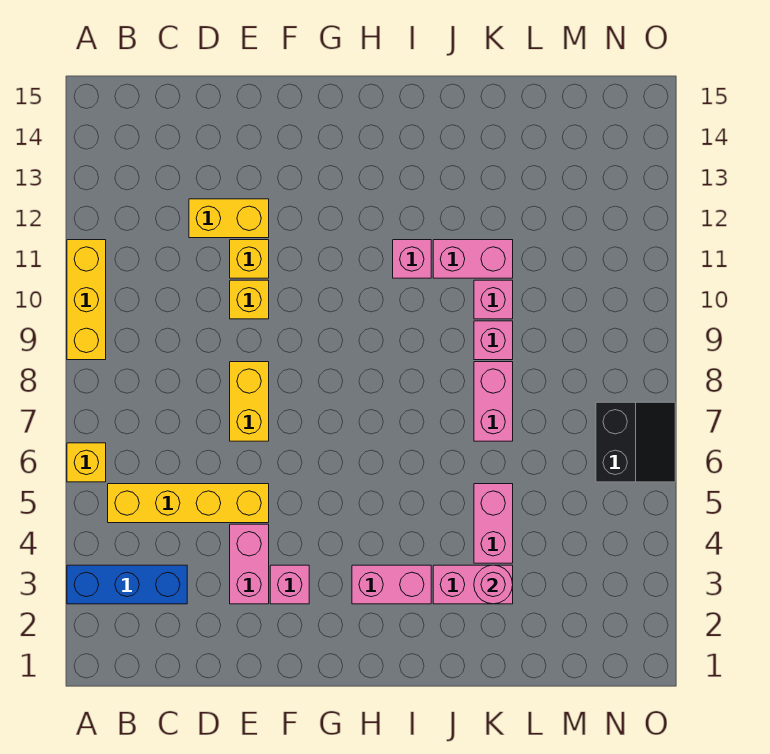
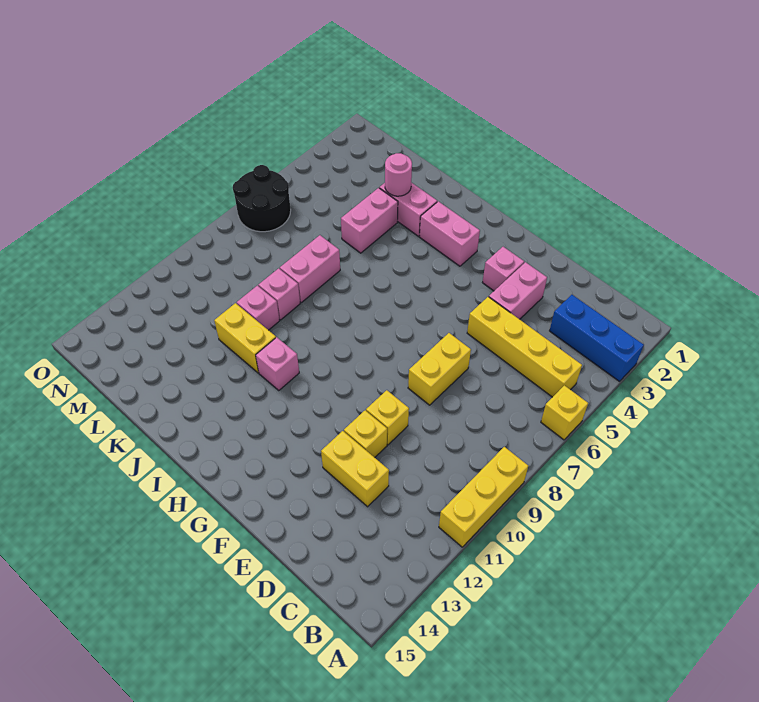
pink brick J11:K11 level 1 -> yellow brick J11:K11 level 1
black slope N6:O7 level 1 top N -> black round brick N6:O7 level 1

